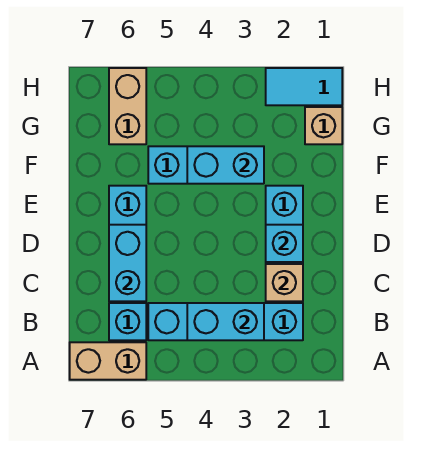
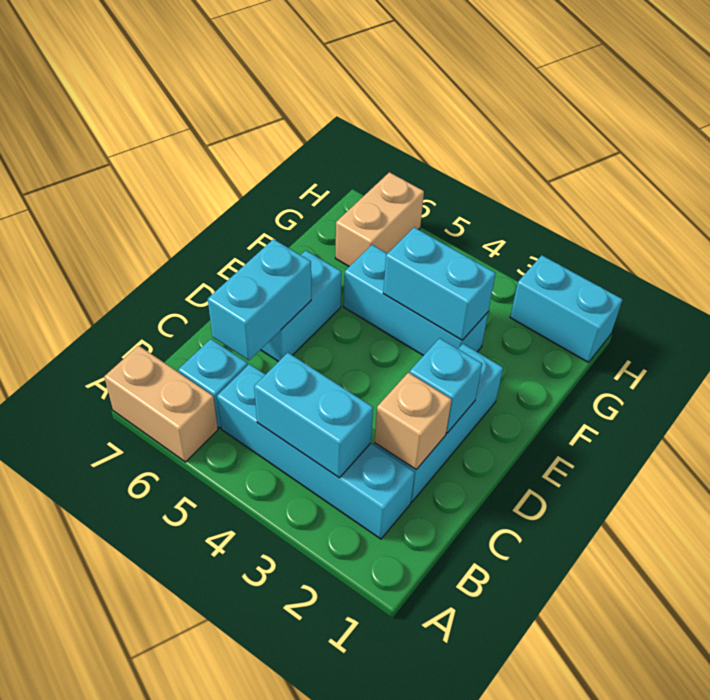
tan brick G1 level 1 -> none
cyan tile H1:H2 level 1 -> cyan brick H1:H2 level 1

